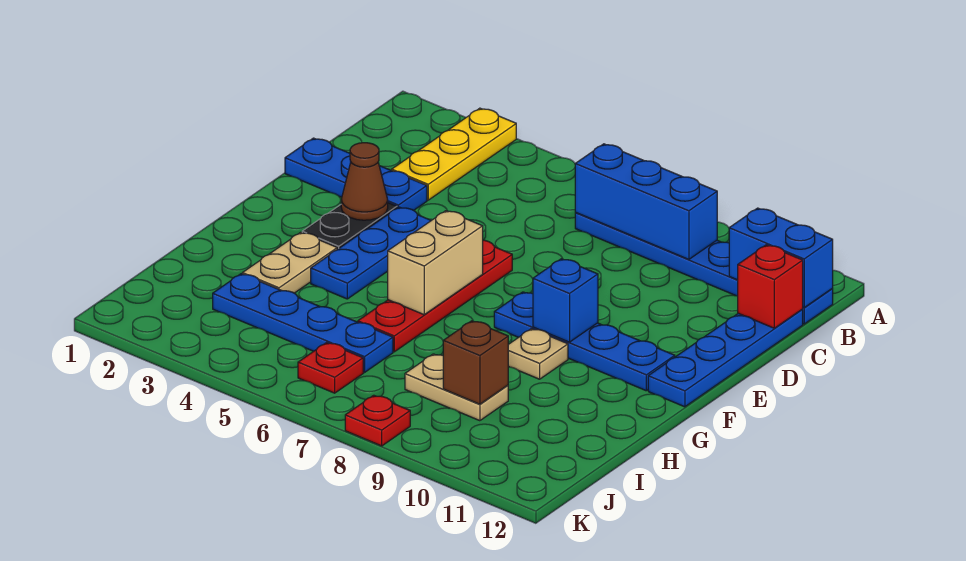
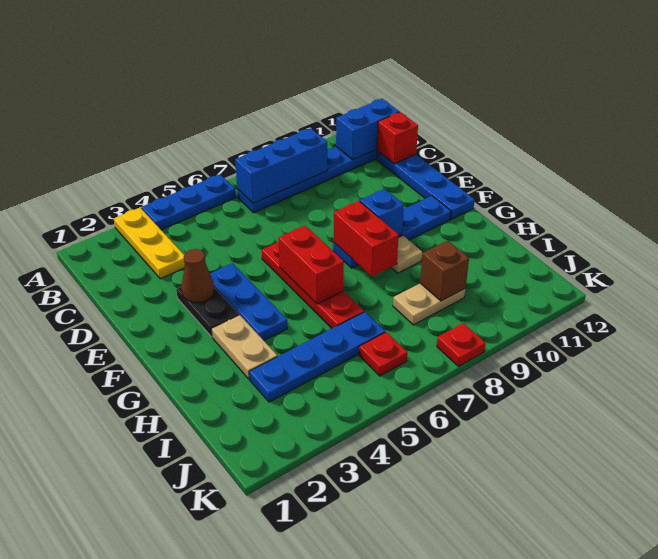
blue plate D1:D3 level 1 -> blue plate A4:A6 level 1
tan brick F6:G6 level 2 -> red brick F6:G6 level 2
none -> red brick F8:G8 level 2

